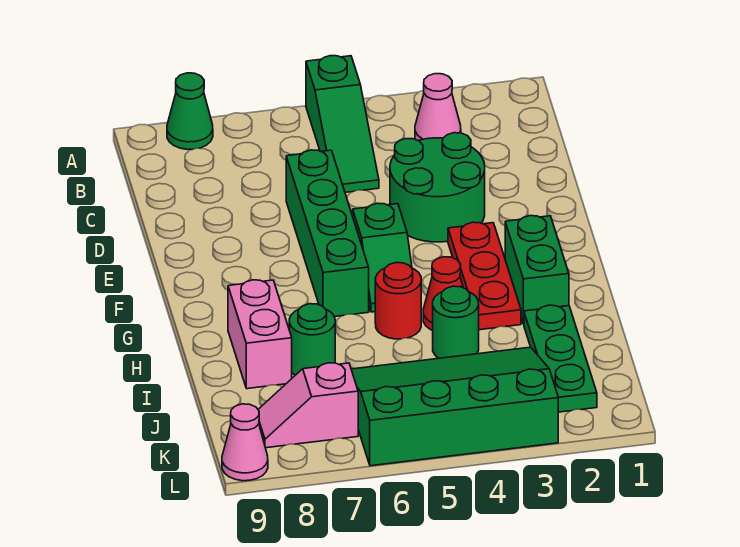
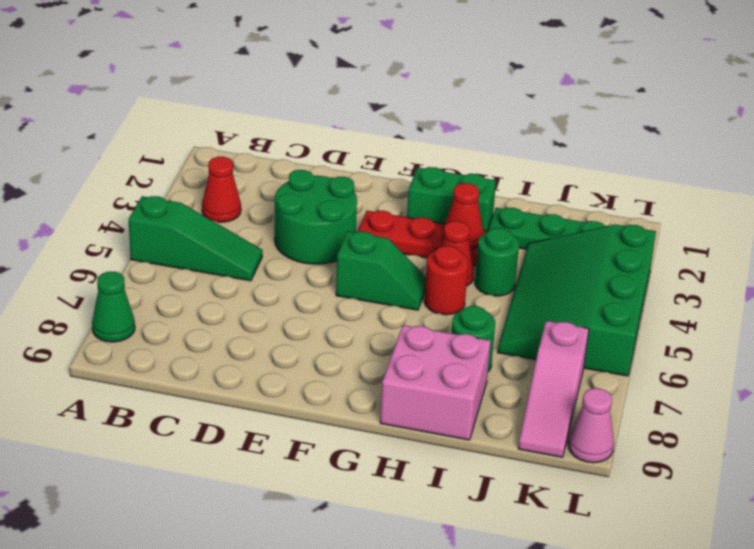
pink cone B3 level 1 -> red cone B3 level 1
green brick D6:G6 level 1 -> none
none -> red cone H3 level 2
pink brick H8:I8 level 1 -> pink brick H8:I9 level 1
pink slope K7:K8 level 1 top 7 -> pink slope K7:K9 level 1 top 7

